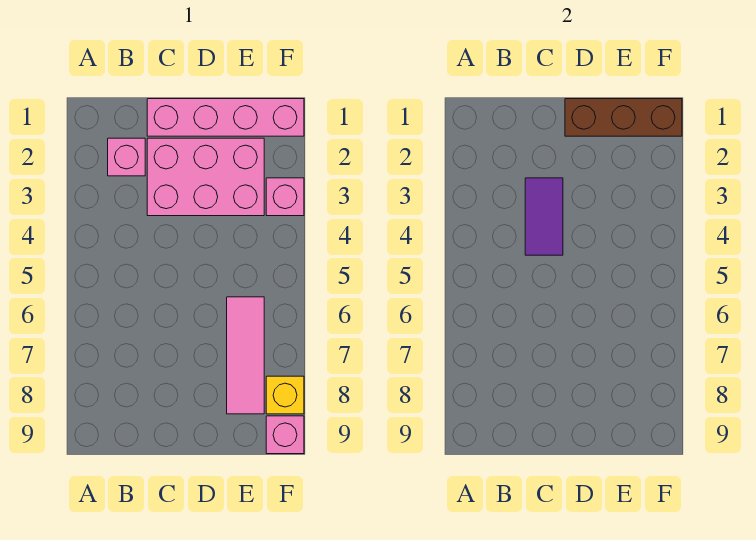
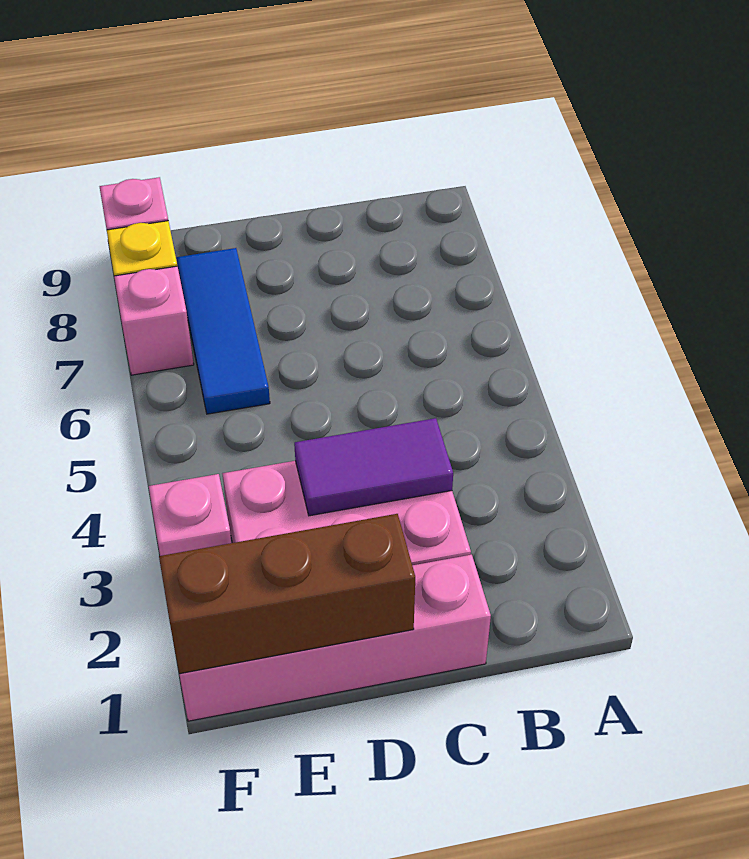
pink brick B2 level 1 -> pink brick F7 level 1
purple tile C3:C4 level 2 -> purple tile C3:D3 level 2
pink tile E6:E8 level 1 -> blue tile E6:E8 level 1

